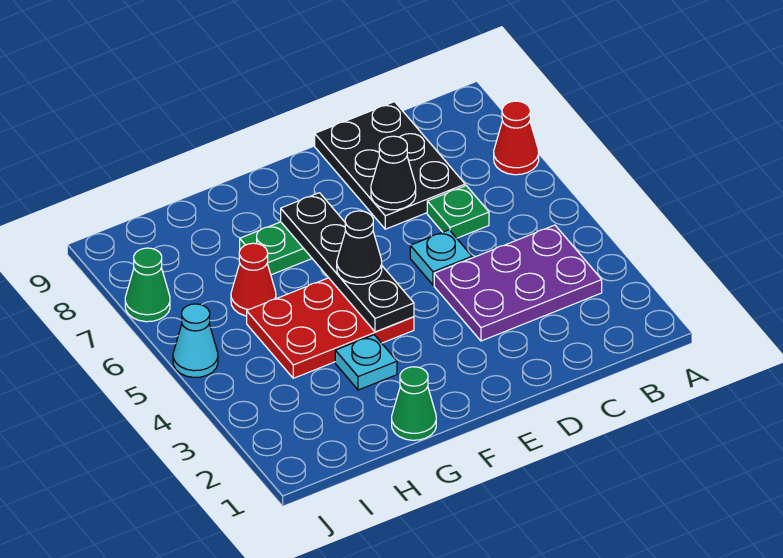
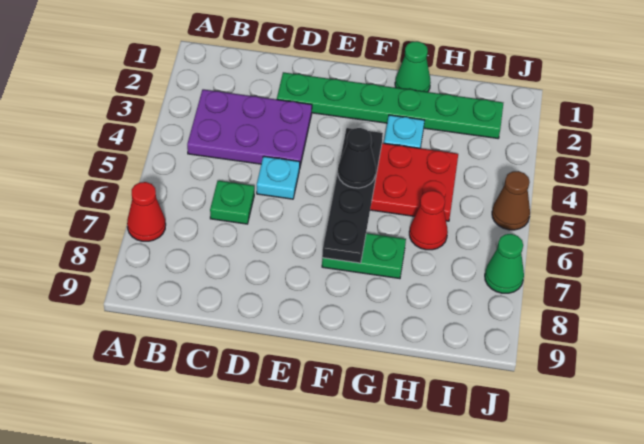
black plate C7:D9 level 1 -> none
none -> green plate D2:I2 level 1
black cone D7 level 2 -> none
cyan cone J5 level 1 -> brown cone J5 level 1

